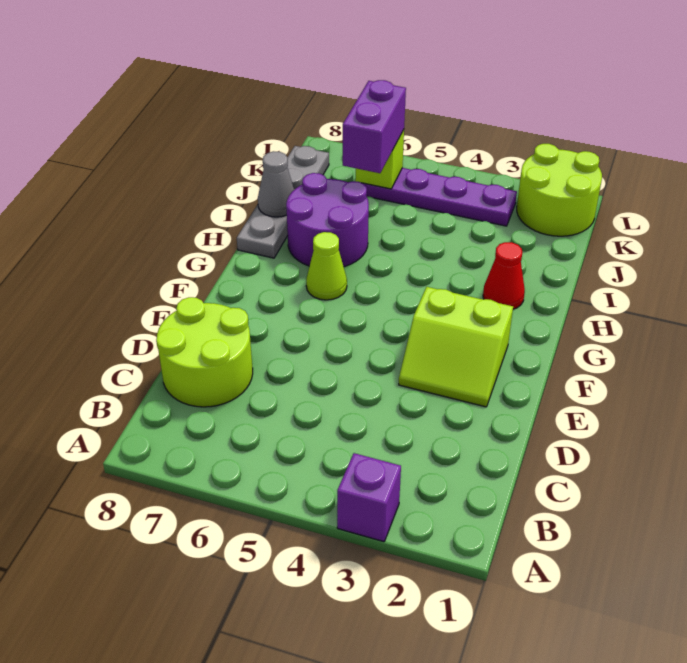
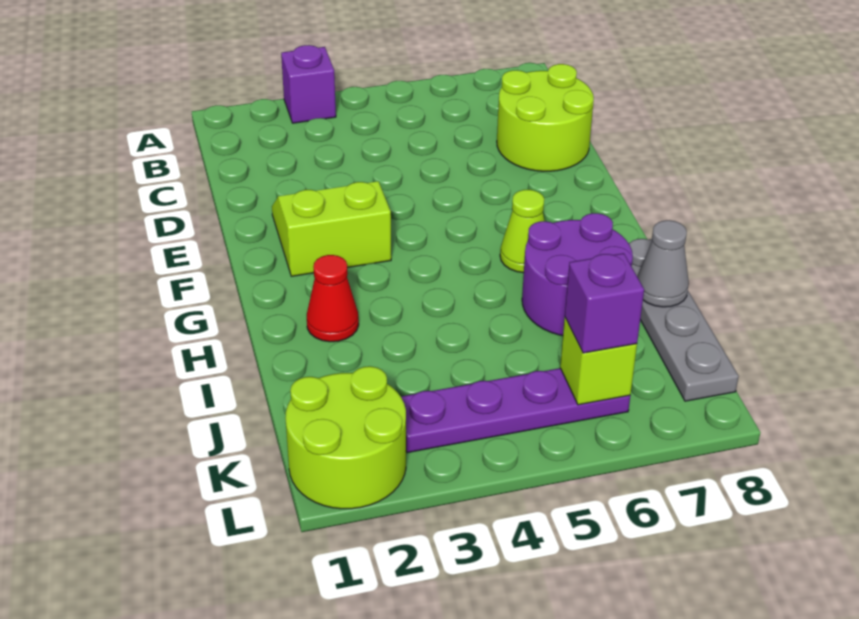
purple brick J6:K6 level 3 -> purple brick K6 level 3

